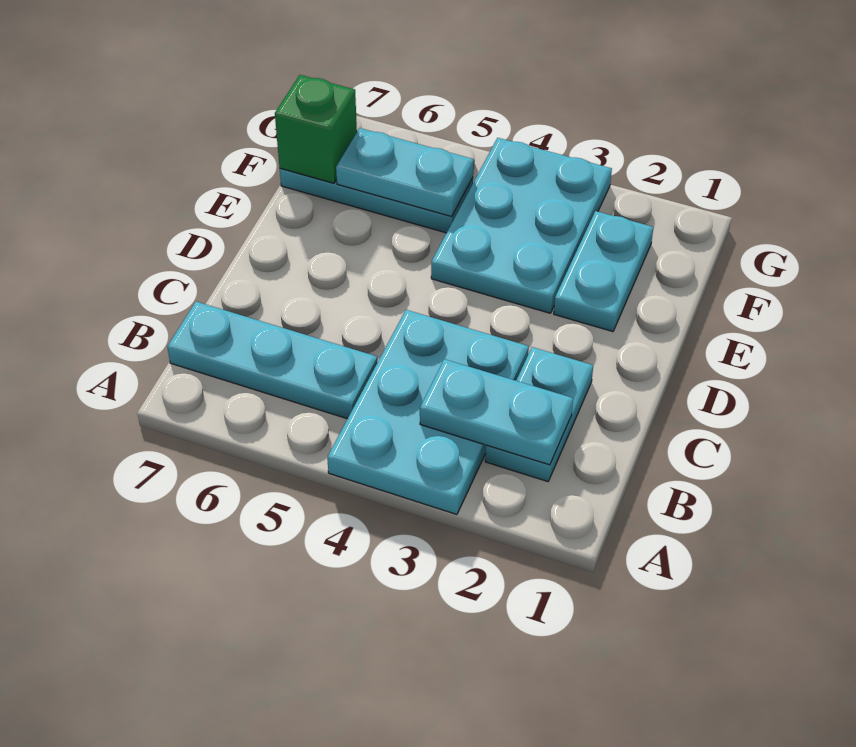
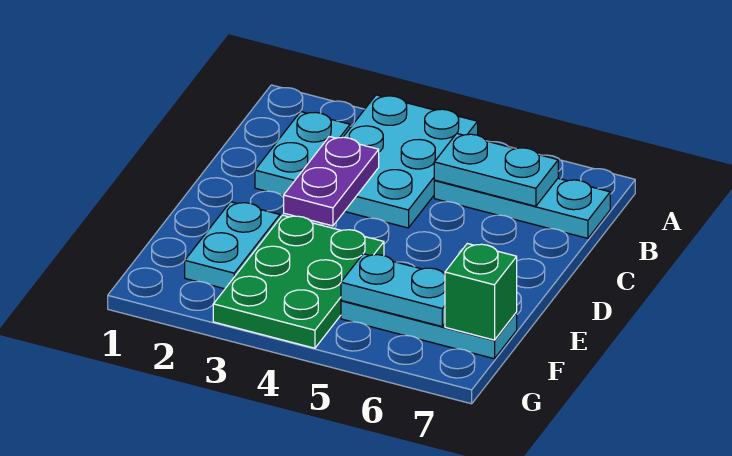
cyan plate B2:B3 level 2 -> cyan plate B5:B6 level 2
none -> purple plate C3:D3 level 2
cyan plate E3:G4 level 1 -> green plate E3:G4 level 1

